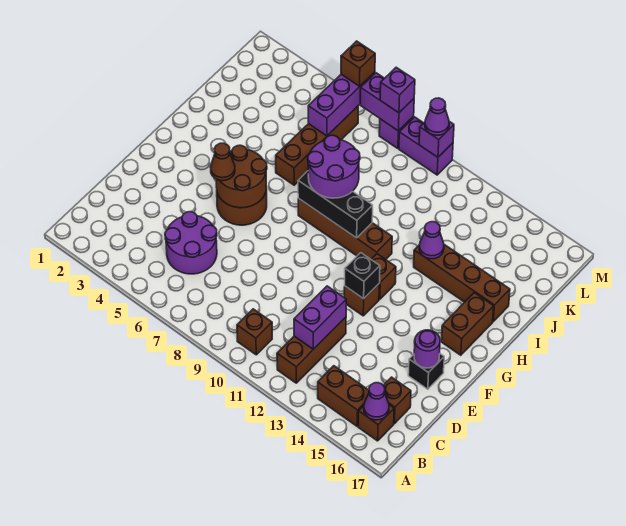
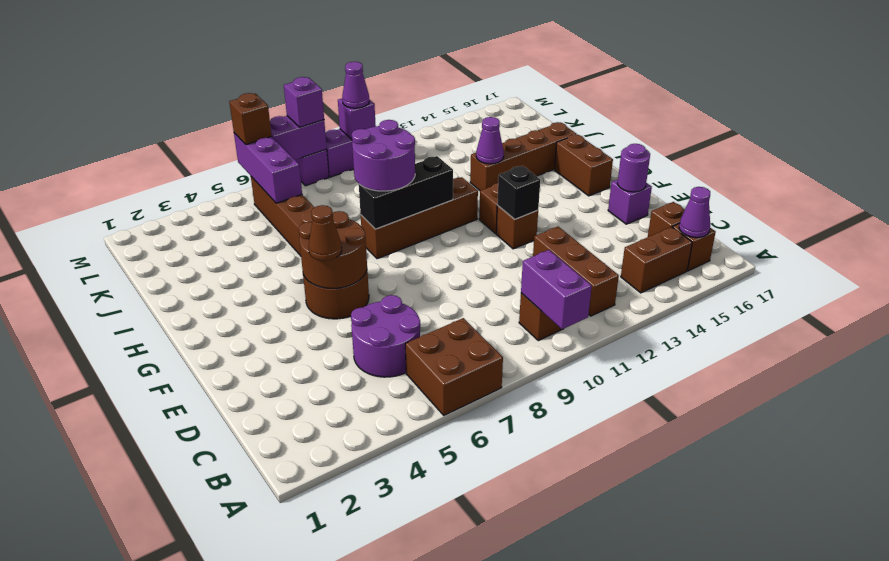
none -> brown brick A6:B7 level 1
purple brick C12:D12 level 2 -> purple brick A10:B10 level 2
black brick E16 level 1 -> purple brick E16 level 1

